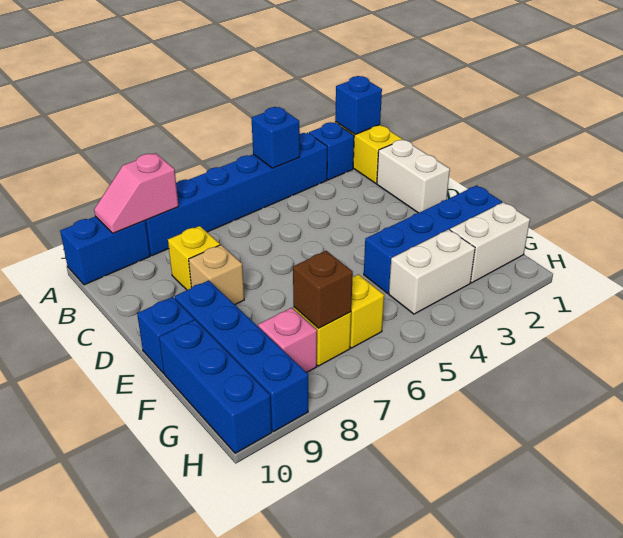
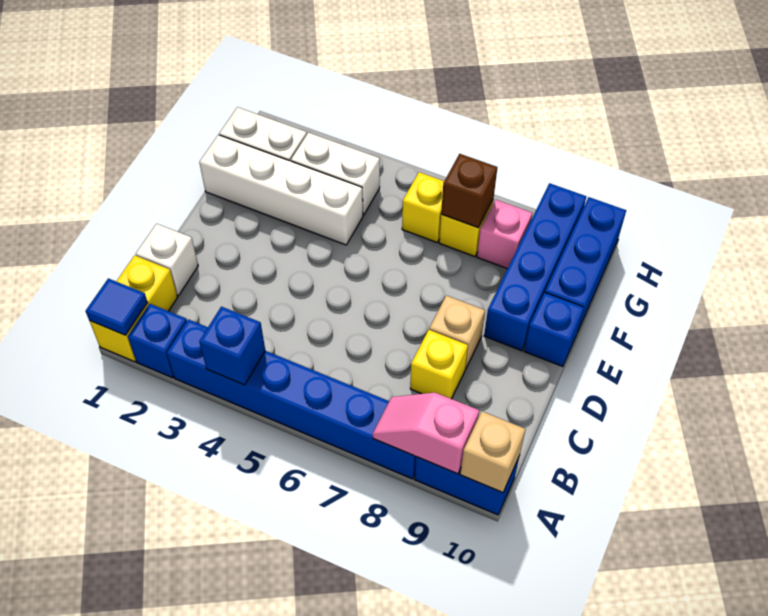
blue brick A1 level 2 -> blue tile A1 level 2
pink slope A8:A9 level 2 top 8 -> pink slope A8:A9 level 2 top 9
none -> tan brick A10 level 2
white brick C1:D1 level 1 -> white brick C1 level 1
blue brick F1:F4 level 1 -> white brick F1:F4 level 1

